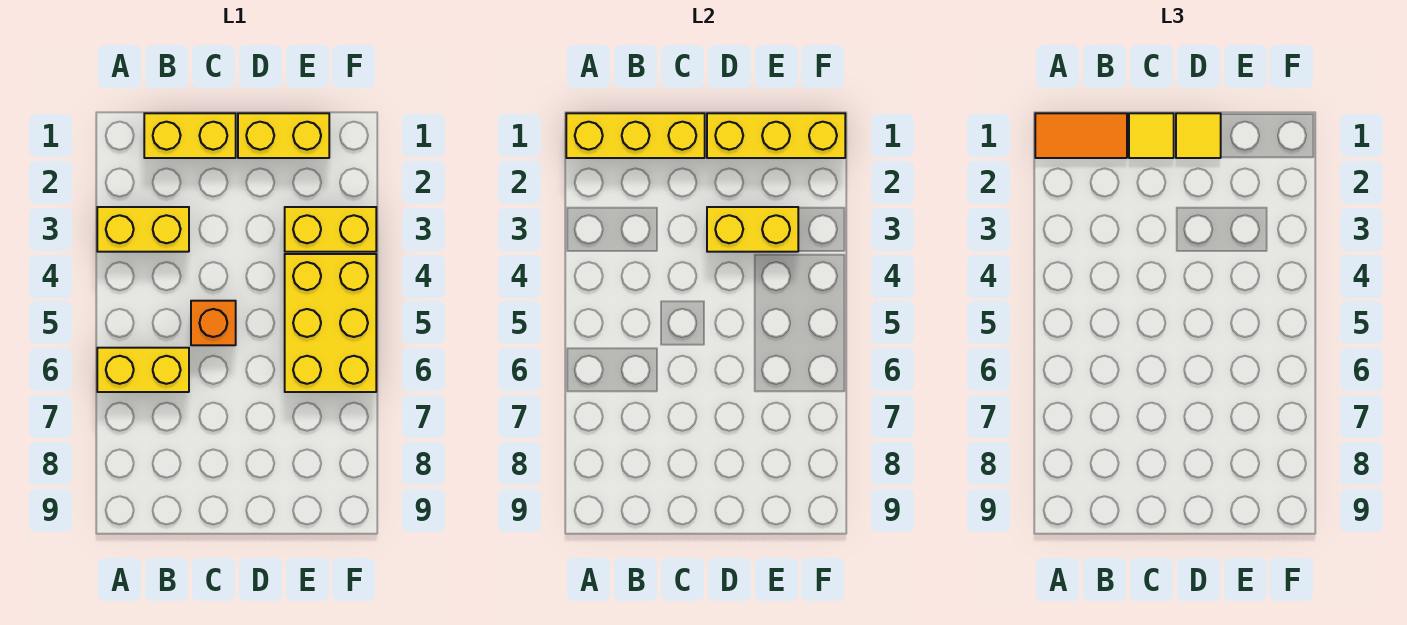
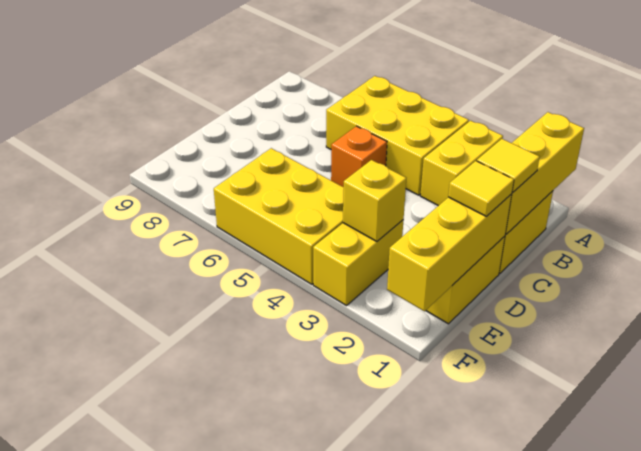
orange tile A1:B1 level 3 -> none
yellow brick A6:B6 level 1 -> yellow brick A4:B6 level 1
yellow brick D3:E3 level 2 -> yellow brick E3 level 2

